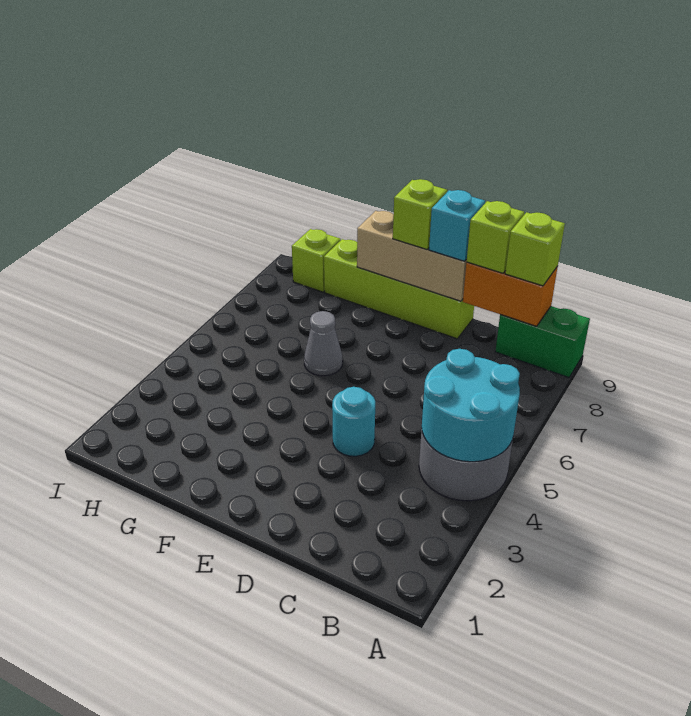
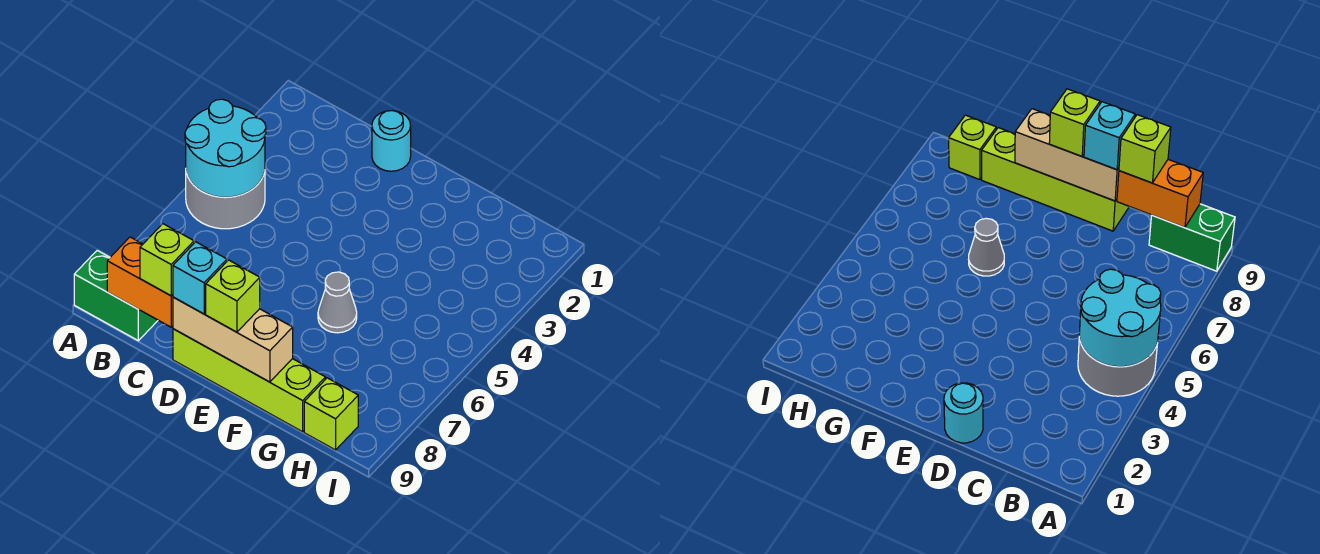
lime brick B9 level 3 -> none
cyan round brick D4 level 1 -> cyan round brick D1 level 1

